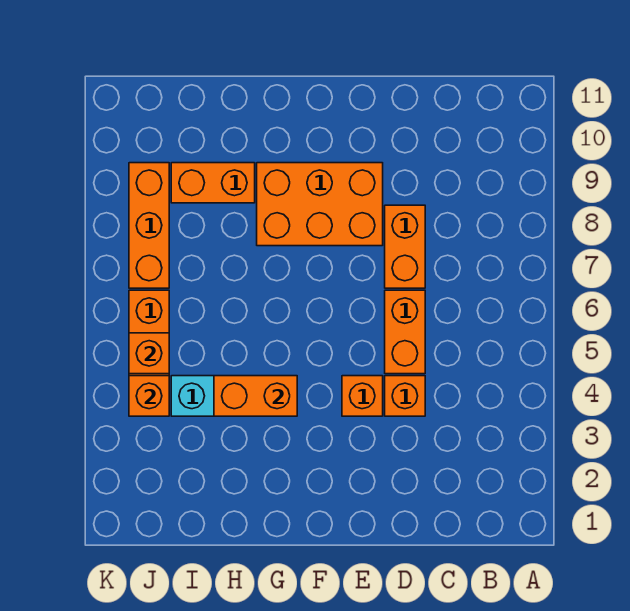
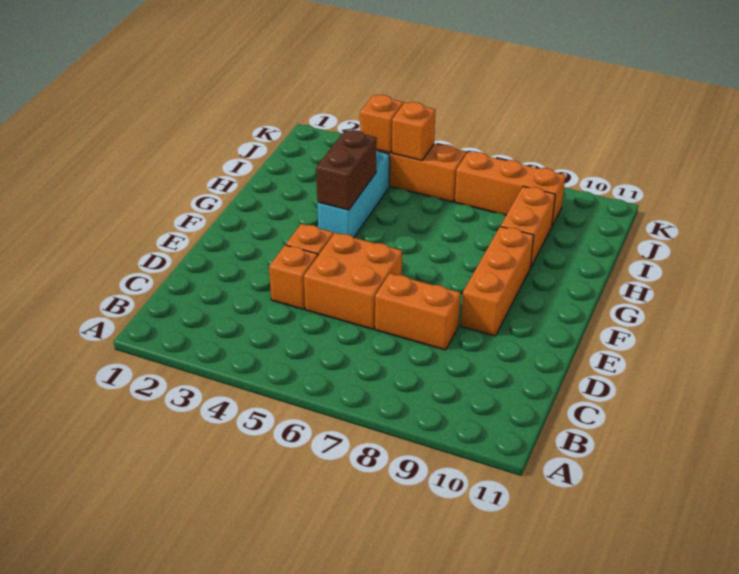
orange brick D5:D6 level 1 -> orange brick D5:E6 level 1
orange brick E8:G9 level 1 -> orange brick E9:G9 level 1
orange brick G4:H4 level 2 -> brown brick G4:H4 level 2

